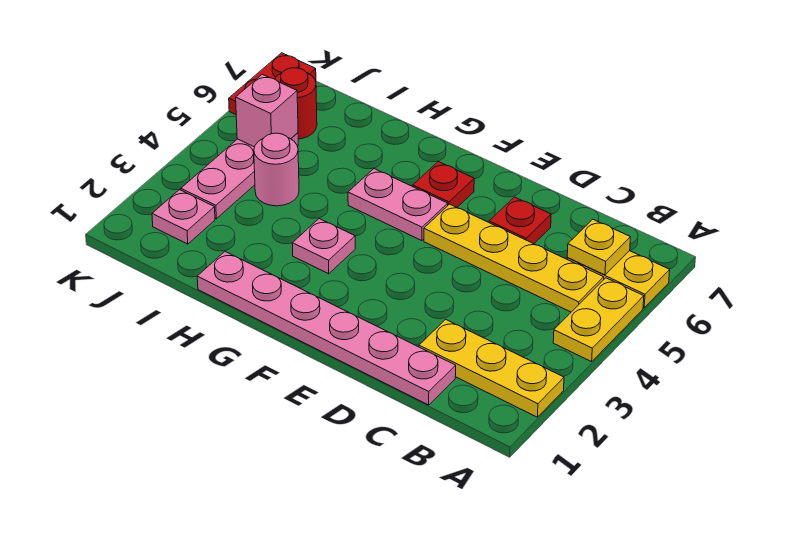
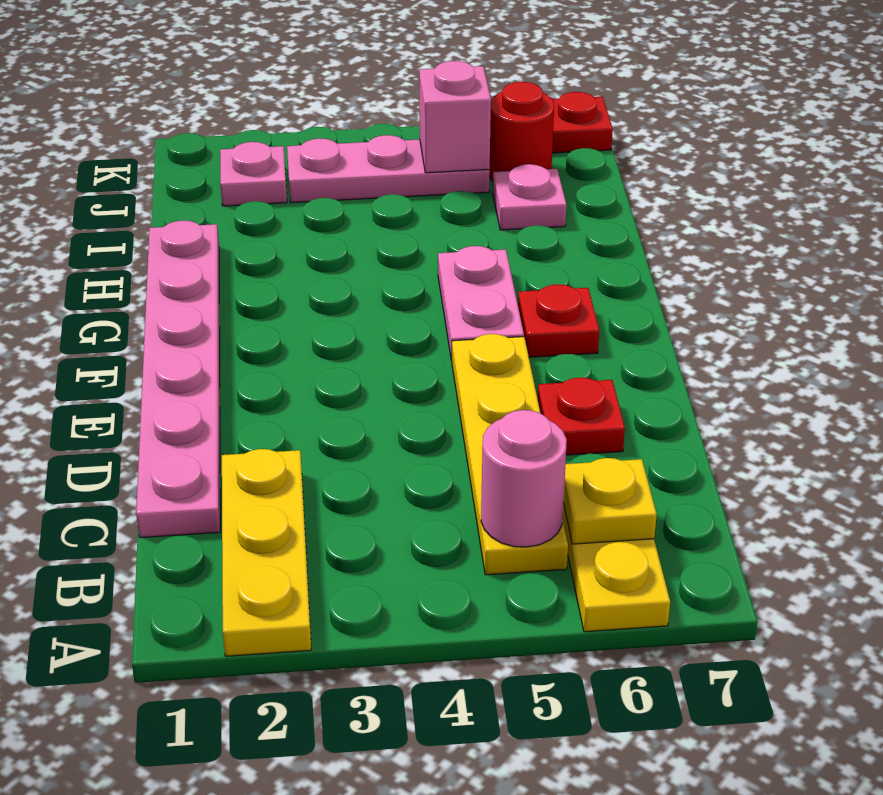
yellow plate A4:A5 level 1 -> none
pink plate G3 level 1 -> pink plate I6 level 1
pink round brick I4 level 1 -> pink round brick B5 level 2

